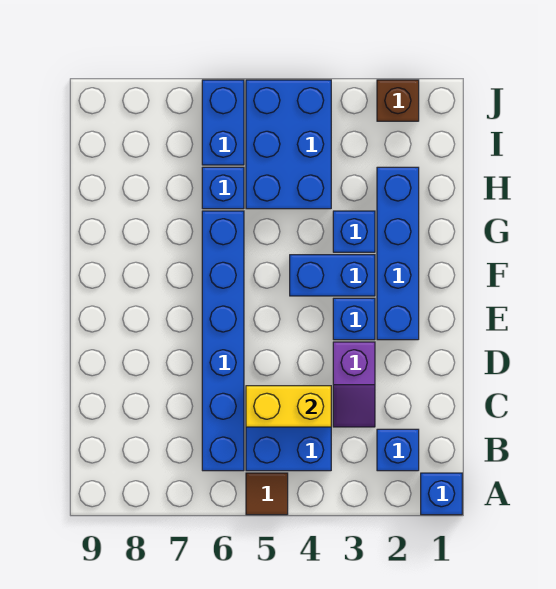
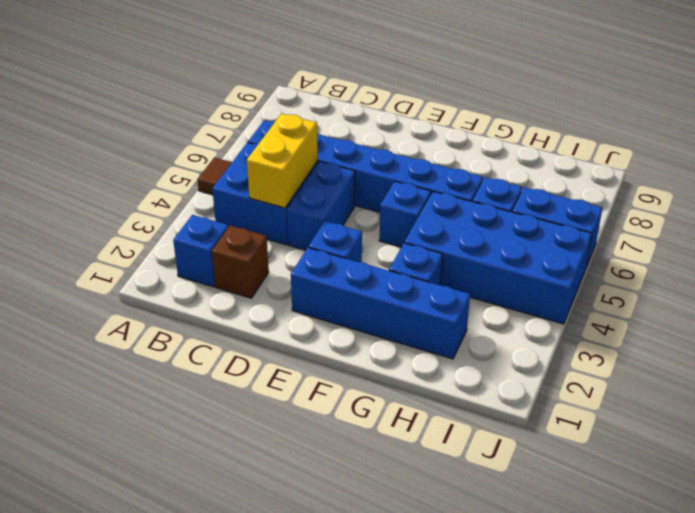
blue brick A1 level 1 -> blue brick F5 level 1
purple slope C3:D3 level 1 top D -> none
blue brick F3:F4 level 1 -> blue brick D4:D5 level 1
blue brick H4:J5 level 1 -> blue brick G4:J5 level 1
brown brick J2 level 1 -> brown brick C2 level 1

